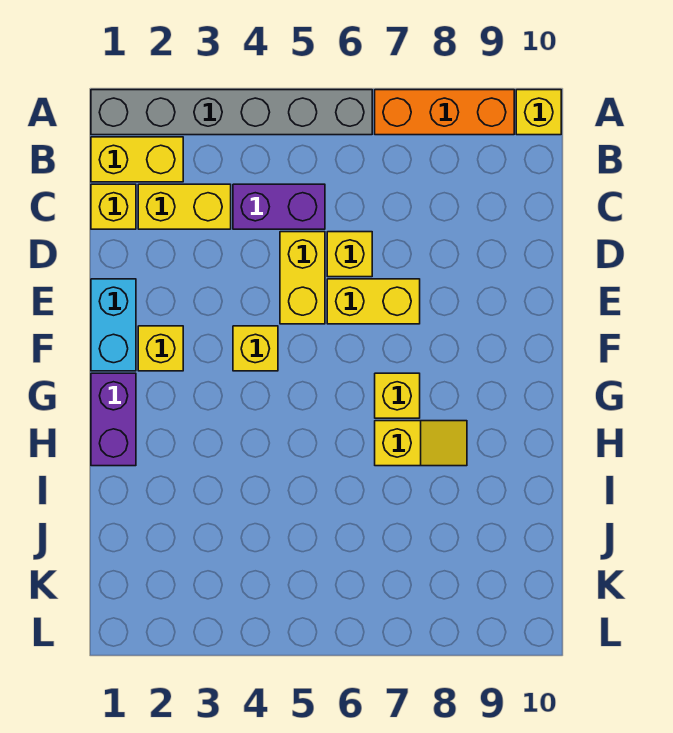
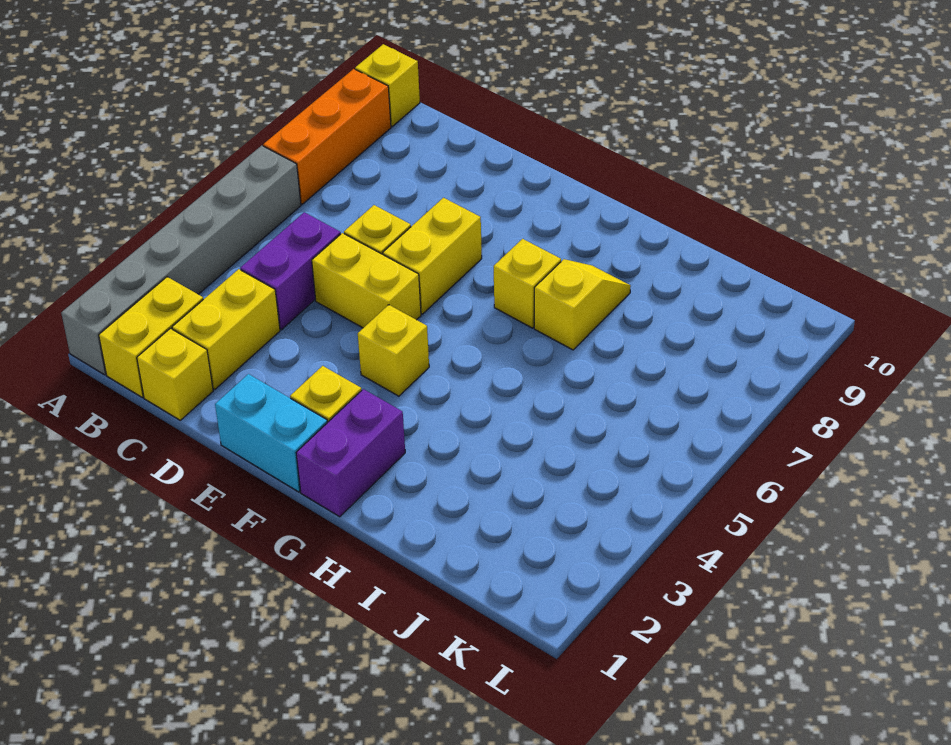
purple brick G1:H1 level 1 -> purple brick G1:G2 level 1

